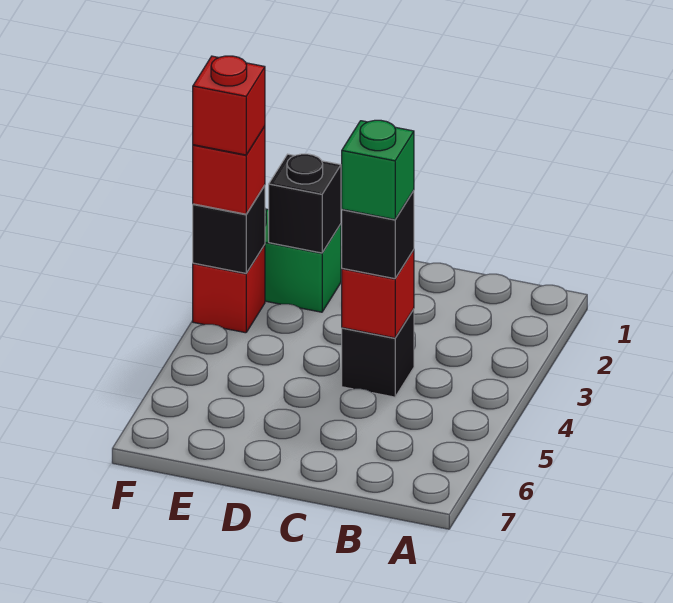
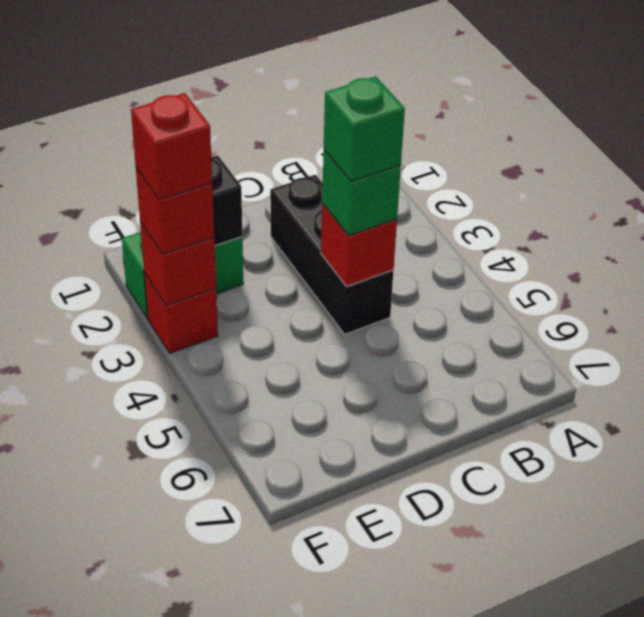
black brick C4 level 1 -> black brick C2:C4 level 1
black brick C4 level 3 -> green brick C4 level 3
black brick F3 level 2 -> red brick F3 level 2

